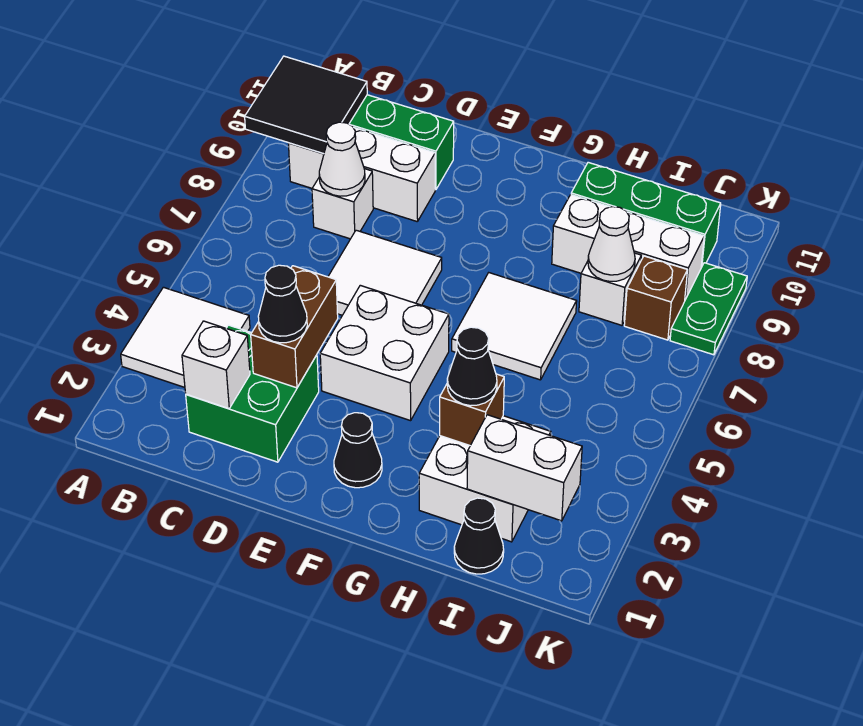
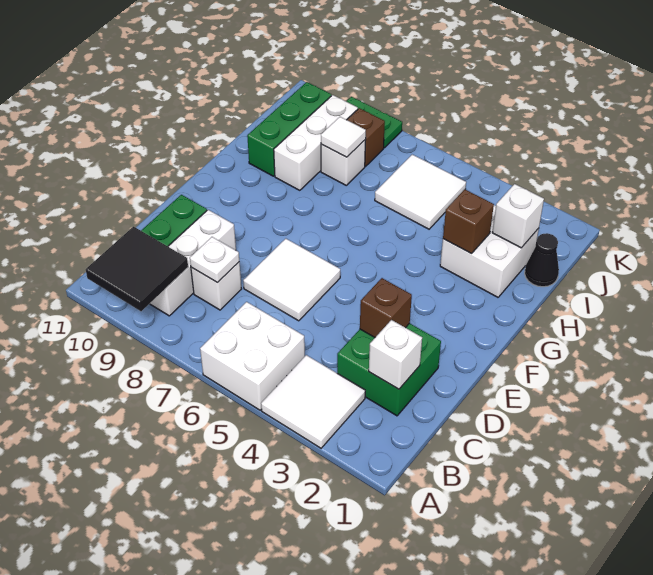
white cone C8 level 2 -> white plate C8 level 2
brown brick D3:D4 level 2 -> brown brick D3 level 2
black cone D3 level 3 -> none
white brick E4:F5 level 1 -> white brick A5:B6 level 1
black cone F2 level 1 -> none
white tile G6:H7 level 1 -> white tile I5:J6 level 1
black cone H3 level 3 -> none
white brick I2:J2 level 2 -> white brick I2 level 2
white cone I8 level 2 -> white tile I8 level 2

